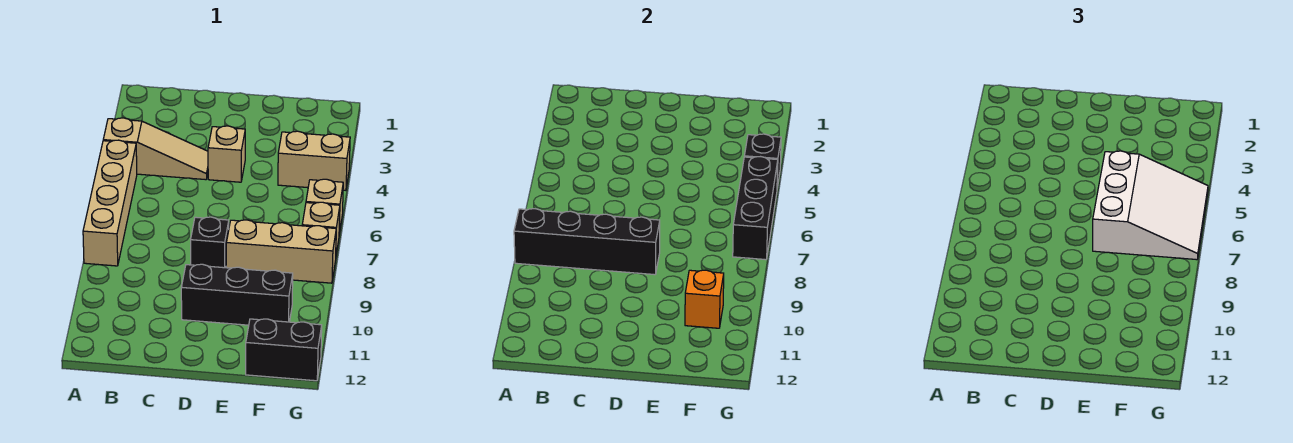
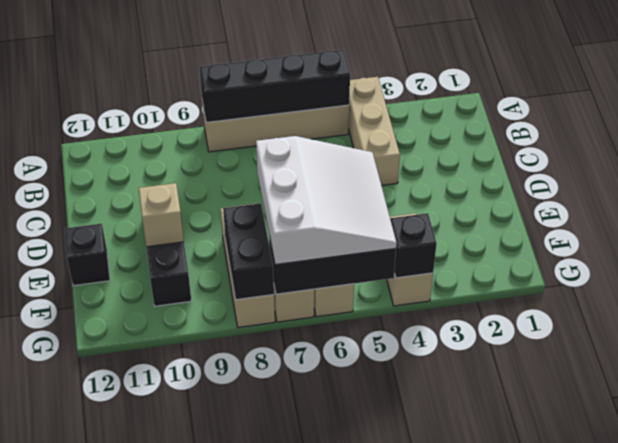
tan slope A4:C4 level 1 top A -> tan brick A4:C4 level 1
black brick A8:D8 level 2 -> black brick A5:A8 level 2
tan brick D4 level 1 -> tan brick E10 level 2
black brick D8 level 1 -> black brick E12 level 1
white slope E5:G7 level 3 top E -> white slope E5:G7 level 3 top 7
orange brick F10 level 2 -> none
black brick F12:G12 level 1 -> black brick F8:G8 level 2

